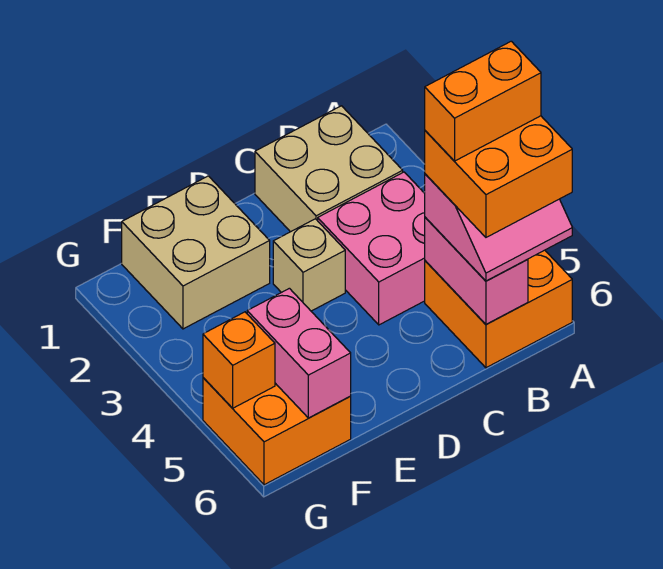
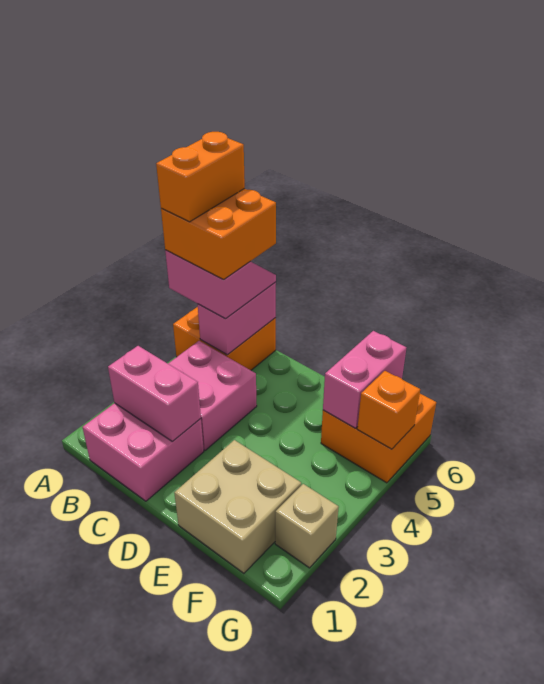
orange brick A5:B5 level 5 -> orange brick A5:A6 level 5
tan brick B1:C2 level 1 -> pink brick B1:C2 level 1
none -> pink brick B2:C2 level 2
tan brick D3 level 1 -> tan brick G2 level 1

